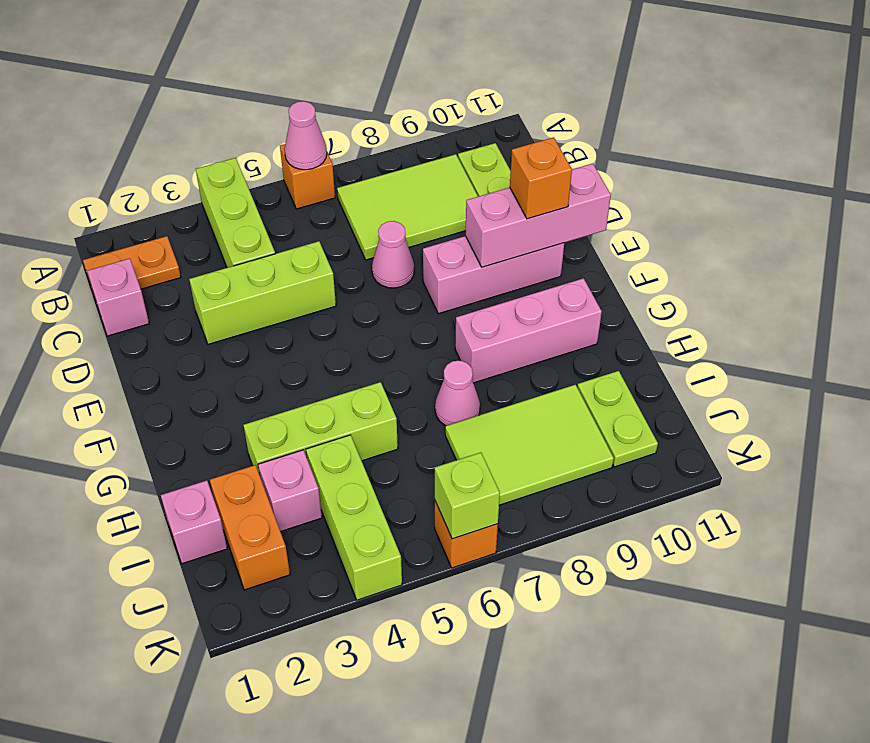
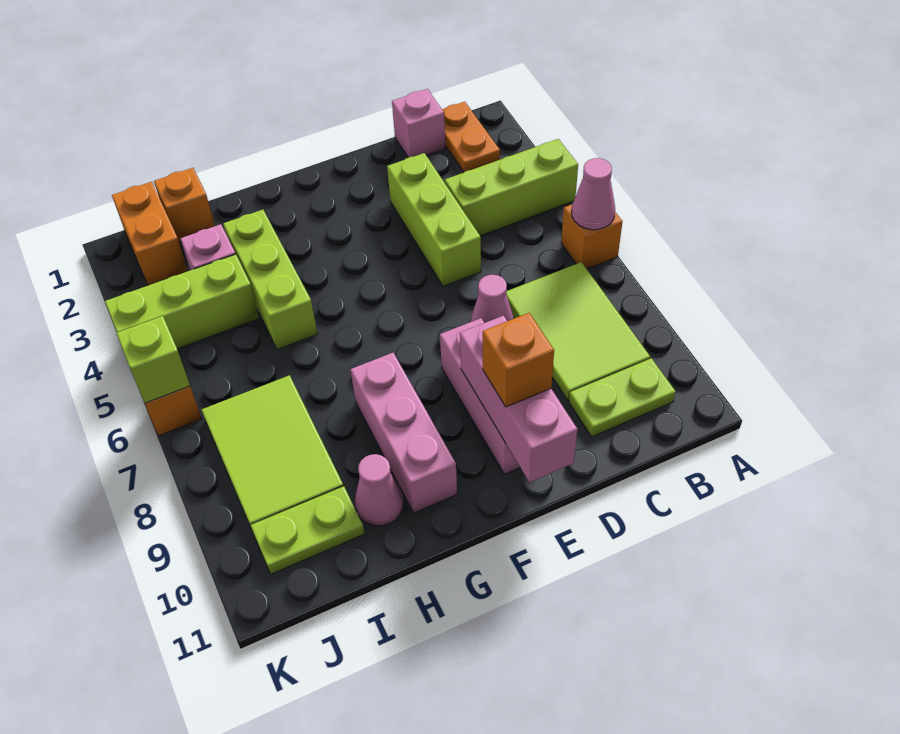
pink cone H7 level 1 -> pink cone H10 level 1
pink brick I1 level 1 -> orange brick I1 level 1
orange brick I2:J2 level 1 -> orange brick J1:J2 level 1

